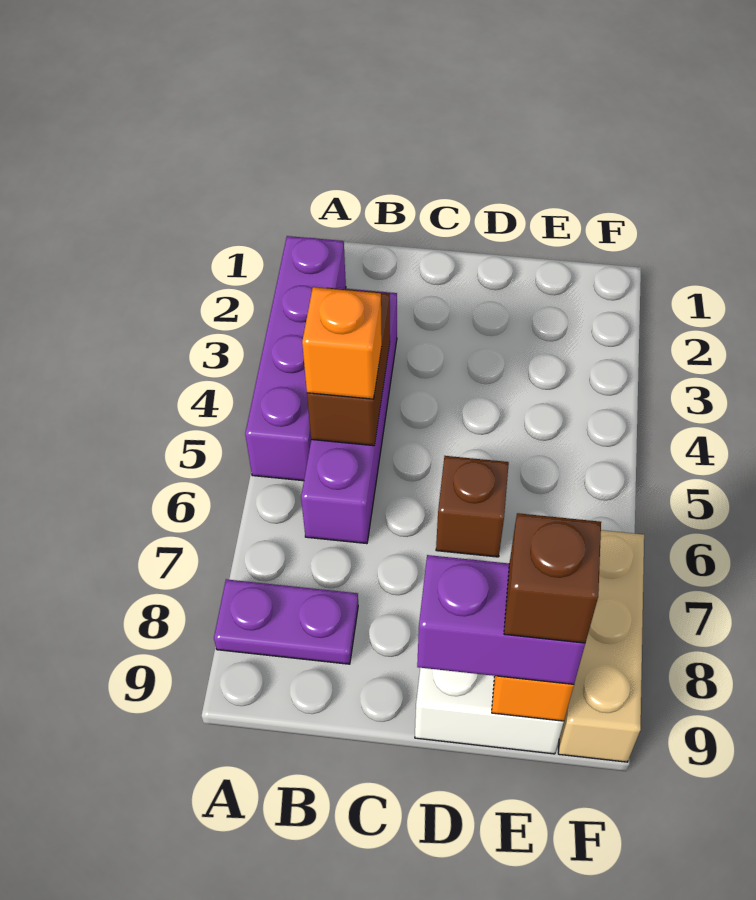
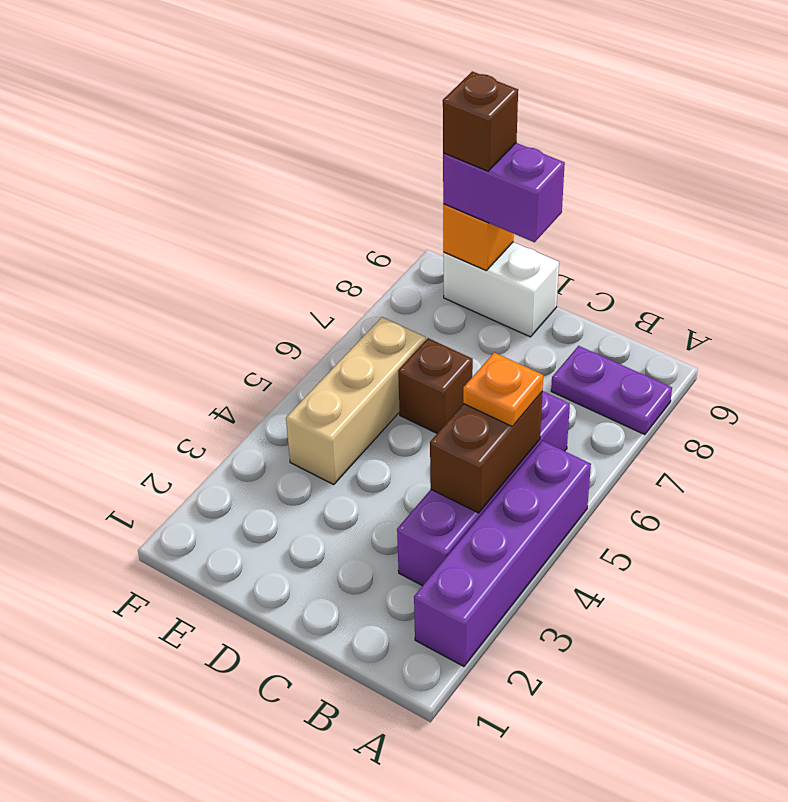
orange brick B5 level 3 -> orange plate B5 level 3
tan brick F7:F9 level 1 -> tan brick E4:E6 level 1

